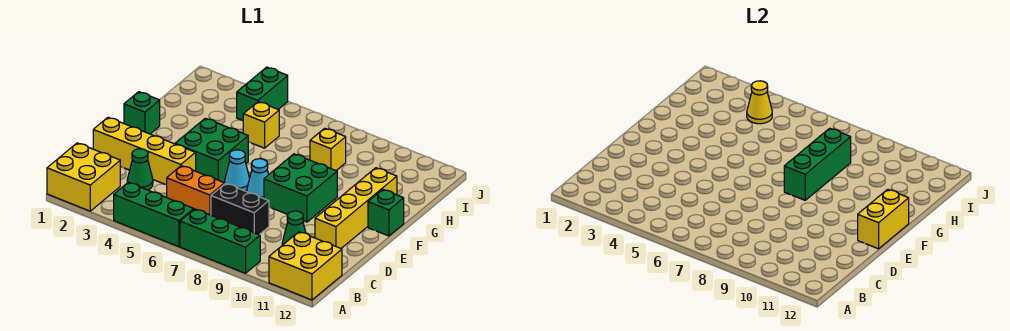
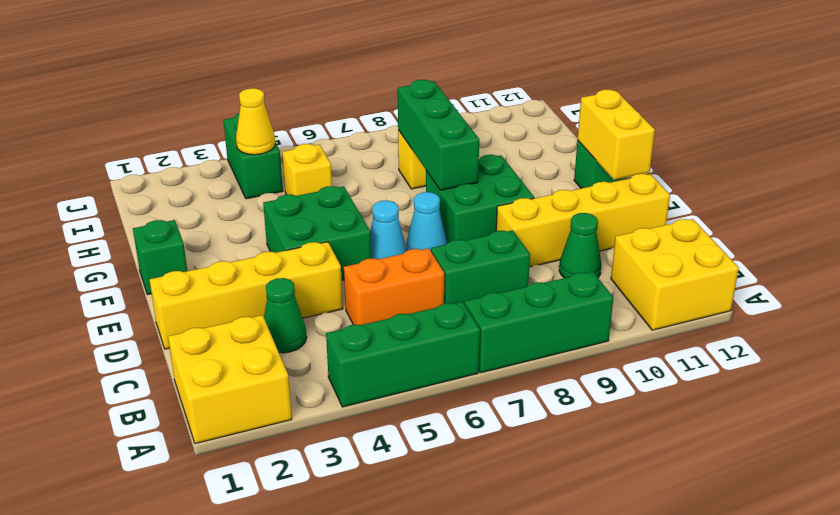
black brick C7:C8 level 1 -> green brick C7:C8 level 1
yellow brick D11:G11 level 1 -> yellow brick D9:D12 level 1

